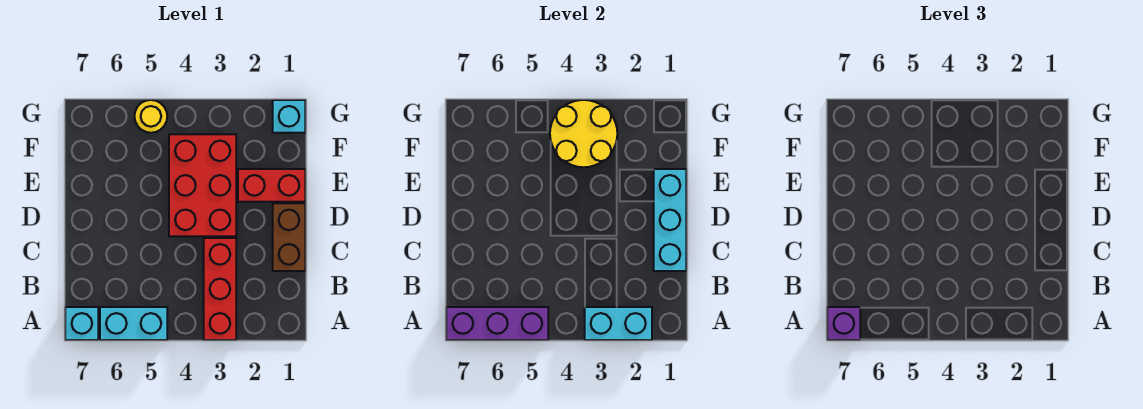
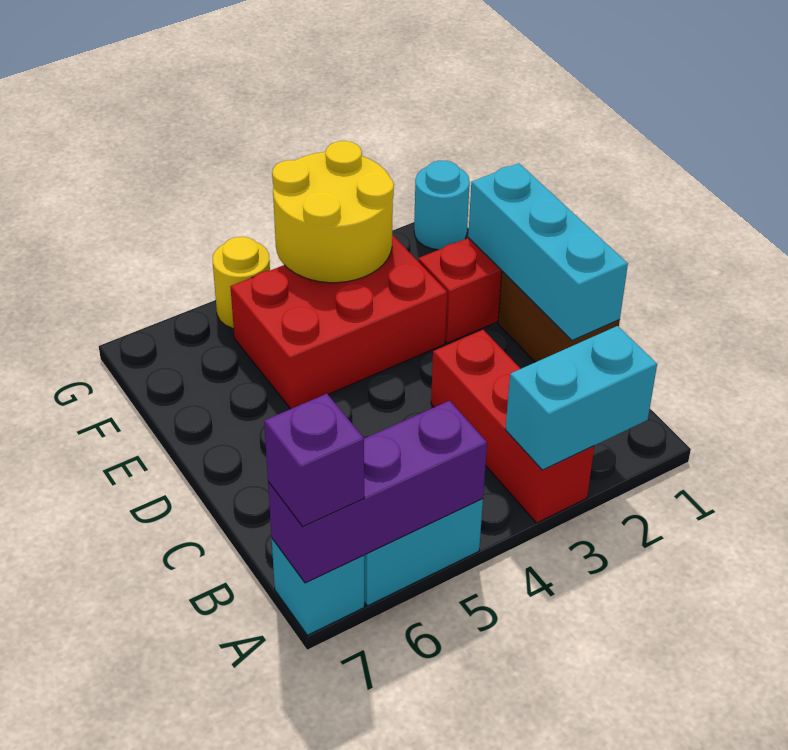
red brick D3:F4 level 1 -> red brick E3:F5 level 1
cyan brick G1 level 1 -> cyan round brick G1 level 1

